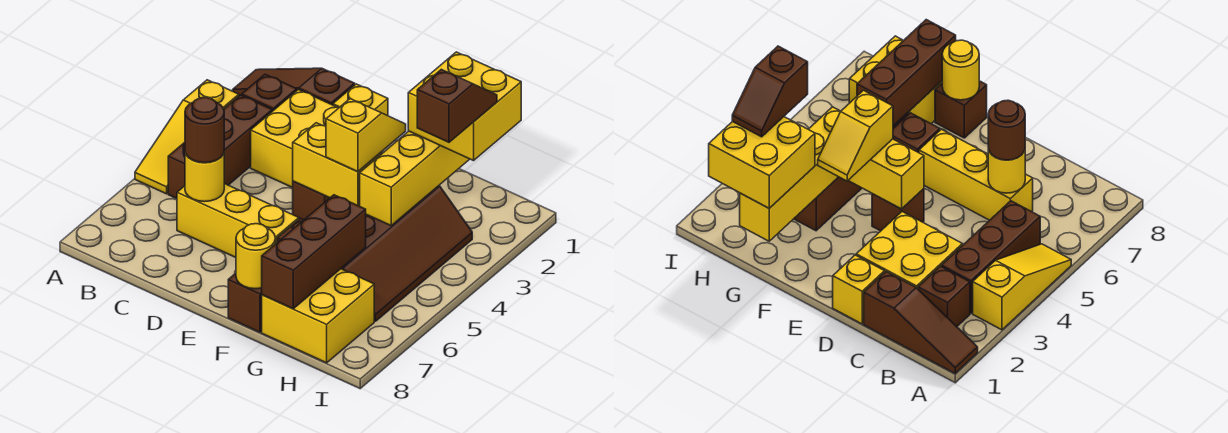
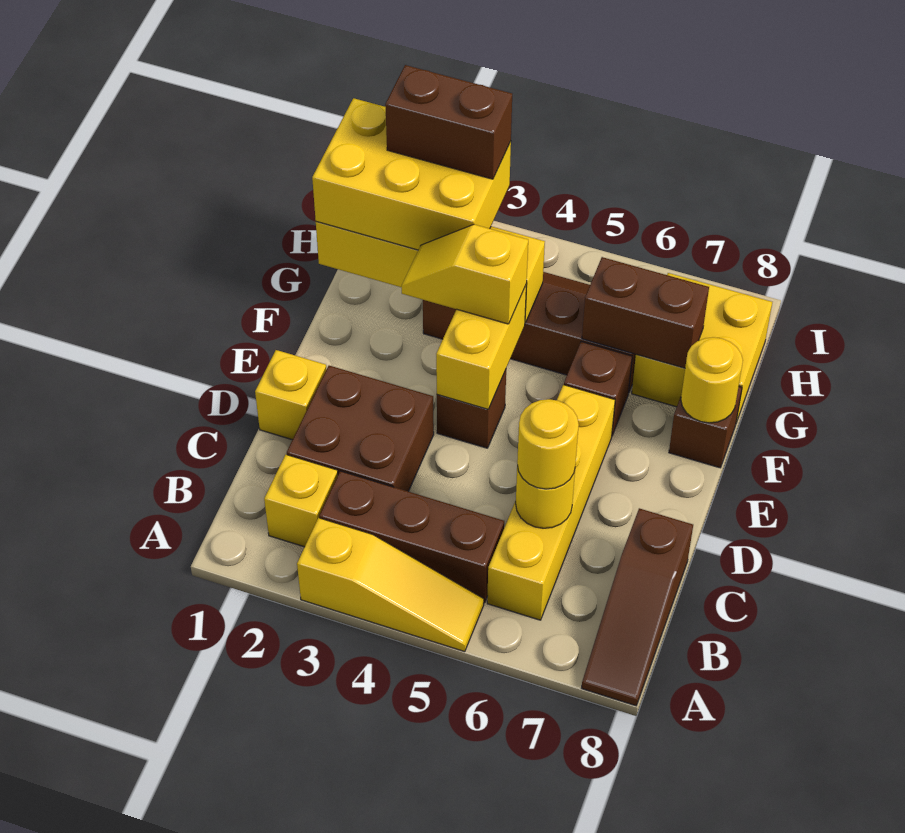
brown slope A1:C1 level 1 top C -> brown slope A8:C8 level 1 top C
brown brick B2 level 1 -> yellow brick B2 level 1
yellow brick C2:D3 level 1 -> brown brick C2:D3 level 1
yellow brick C6:E6 level 1 -> yellow brick B6:E6 level 1
brown round brick C6 level 3 -> yellow round brick C6 level 3
yellow brick G1:H2 level 3 -> yellow brick G1:H3 level 3
brown brick G6:G8 level 2 -> brown brick G6:G7 level 2
brown slope H2:H3 level 4 top 3 -> brown brick H2:H3 level 4

